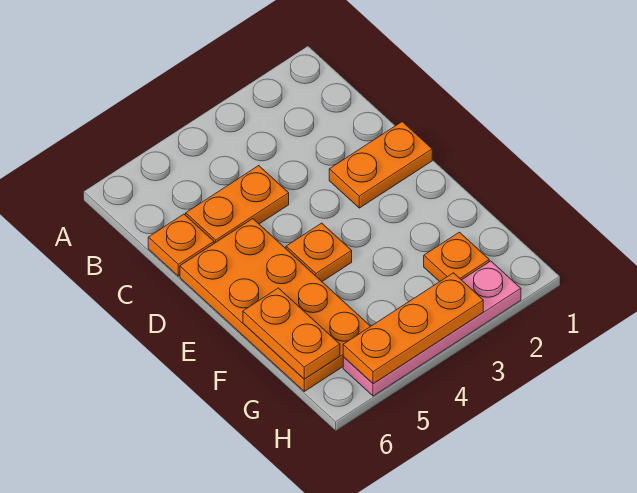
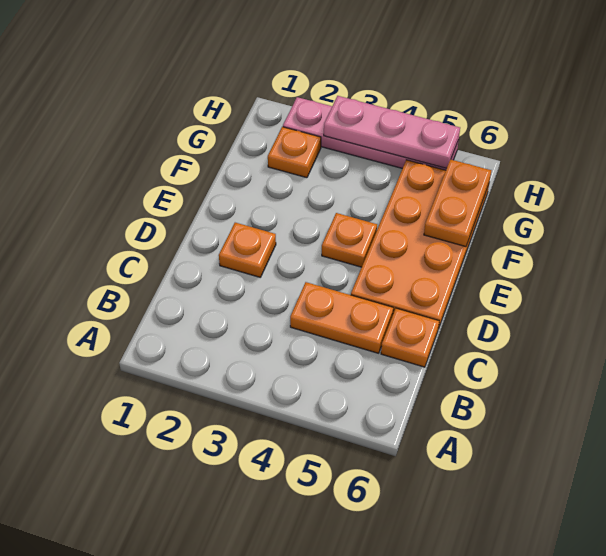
orange plate D1:D2 level 1 -> orange plate D2 level 1
orange plate H3:H5 level 2 -> pink plate H3:H5 level 2

